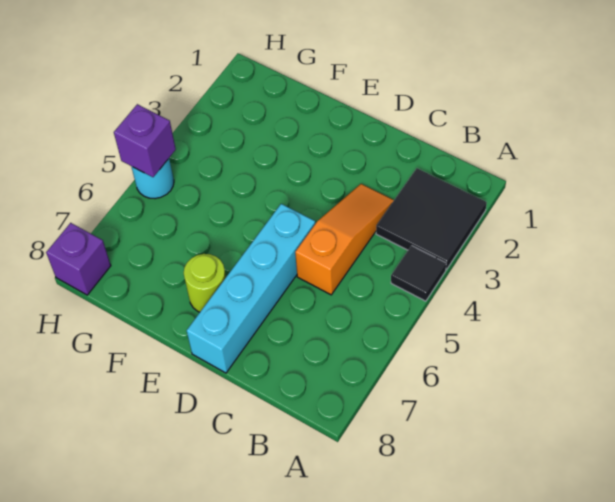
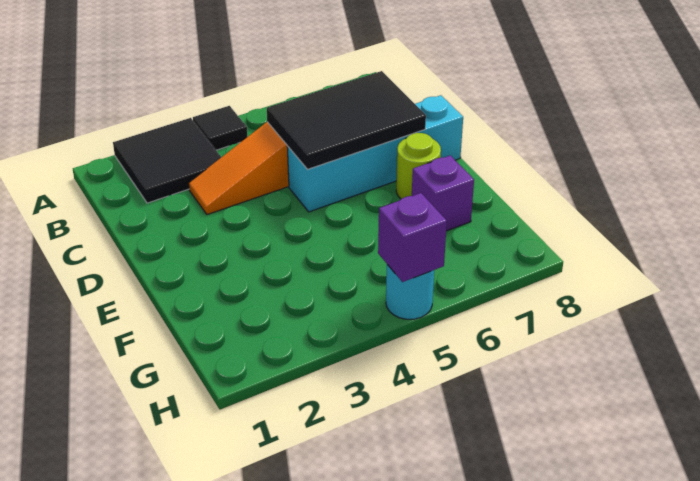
none -> black tile C5:D7 level 2
purple brick H8 level 1 -> purple brick F7 level 1

